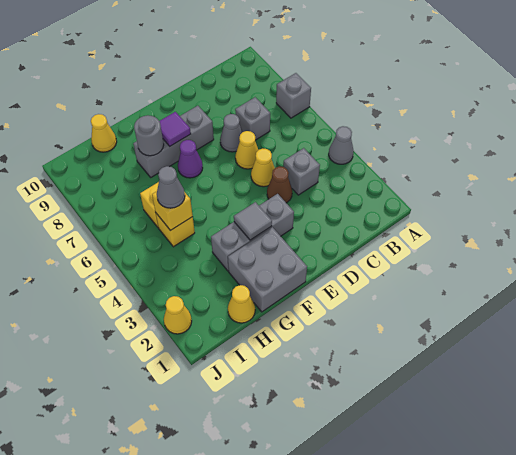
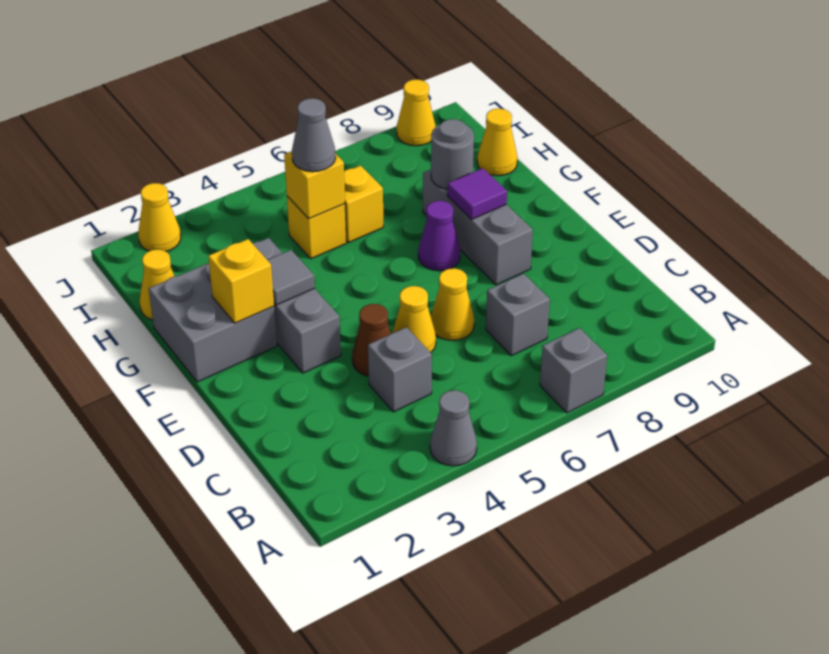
grey cone D7 level 1 -> none
none -> yellow brick F2 level 2
none -> yellow cone J9 level 1

